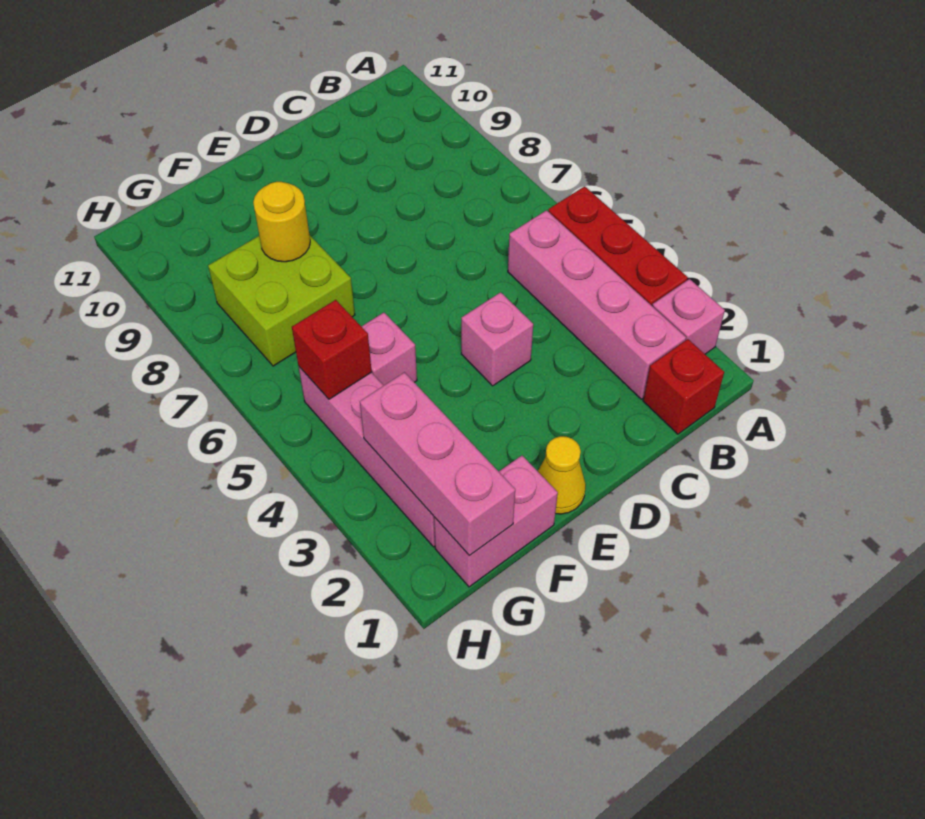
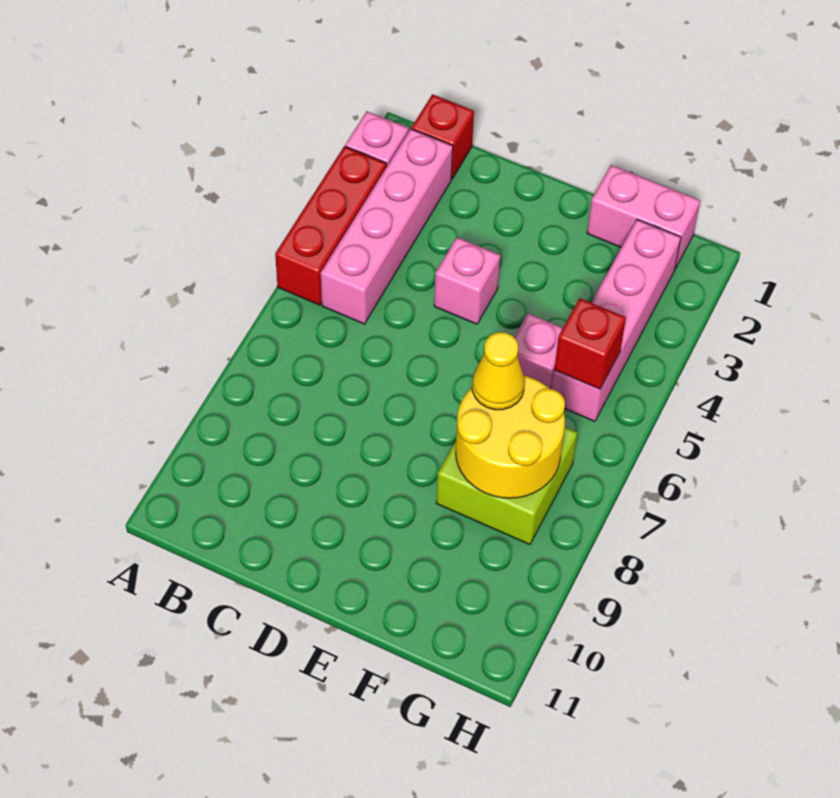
yellow cone E1 level 1 -> yellow cone F7 level 3
yellow round brick F8 level 2 -> yellow round brick F7:G8 level 2
pink brick G1:G3 level 2 -> none

